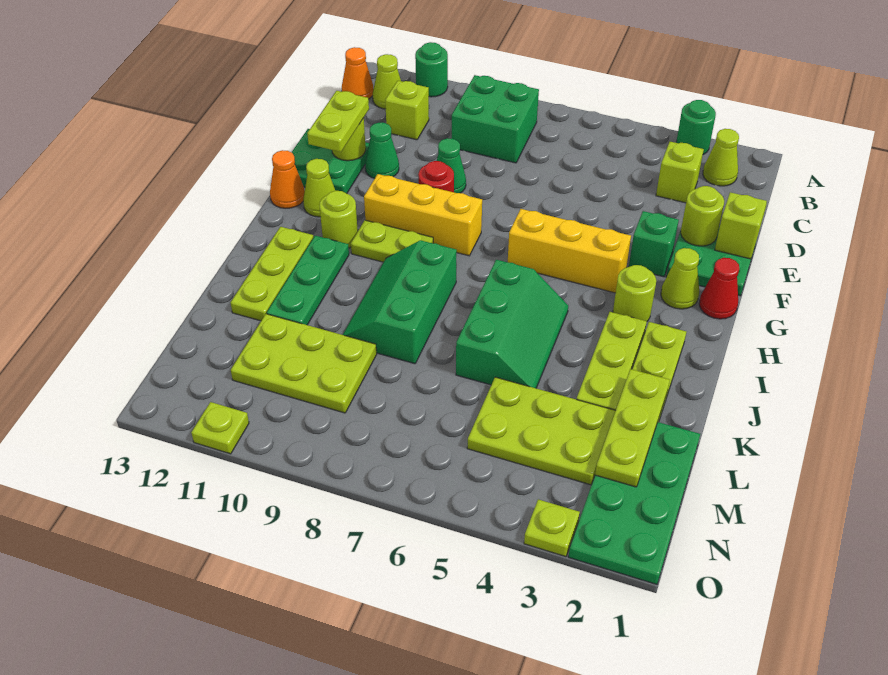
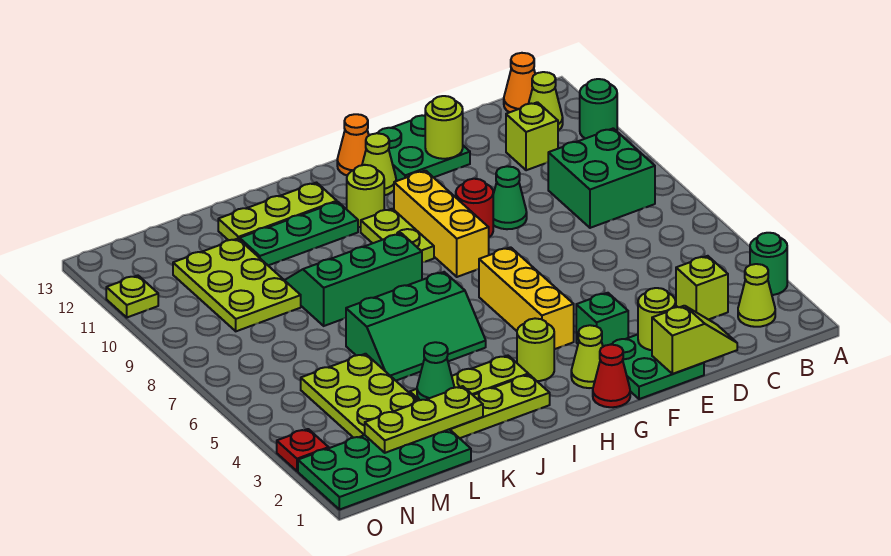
green cone E11 level 1 -> green cone K3 level 2
lime plate E12:F12 level 3 -> none
lime plate O3 level 1 -> red plate O3 level 1

